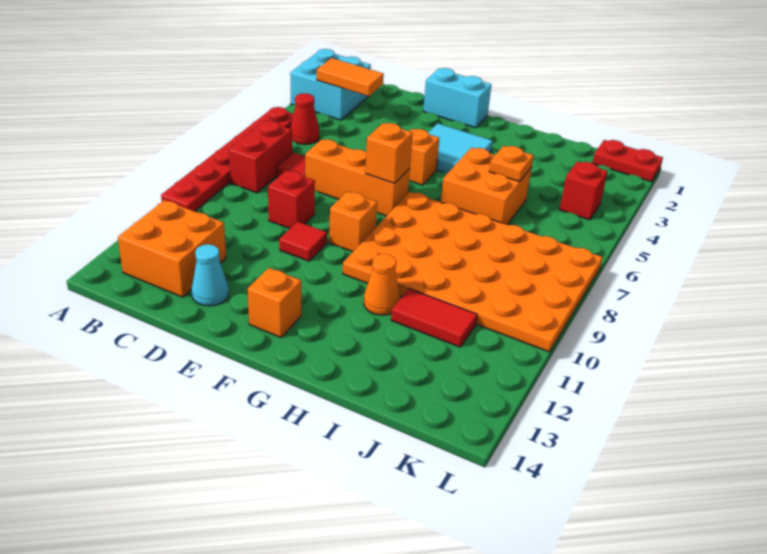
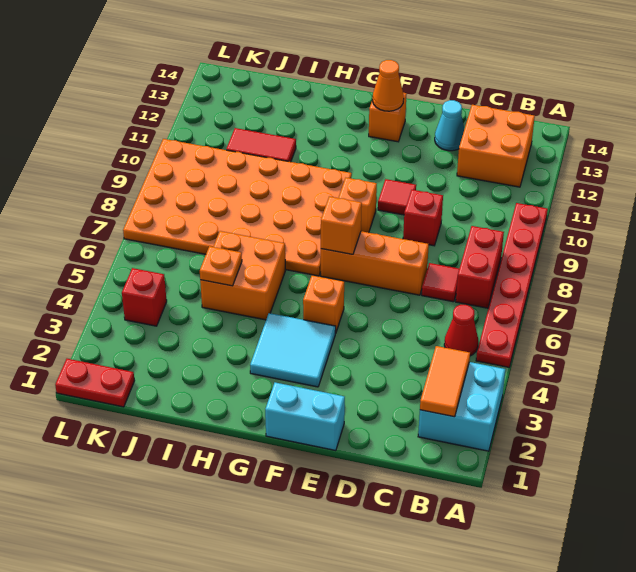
orange tile B3:C3 level 2 -> orange tile B2:B3 level 2
orange cone H11 level 1 -> orange cone F13 level 2

